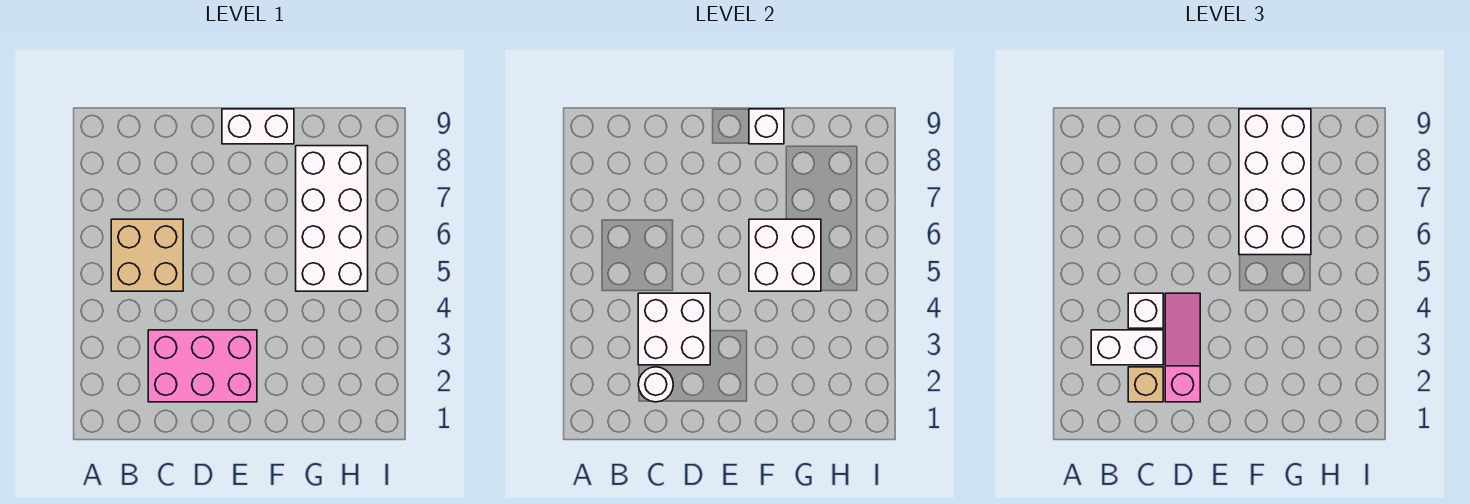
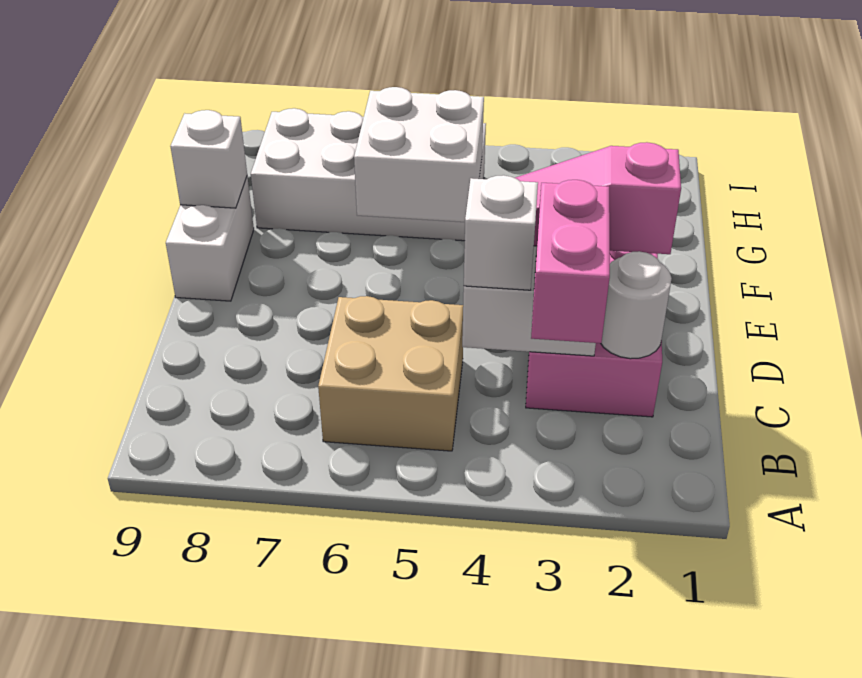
white brick B3:C3 level 3 -> pink brick B3:C3 level 3
tan brick C2 level 3 -> none
white brick F6:G9 level 3 -> none

